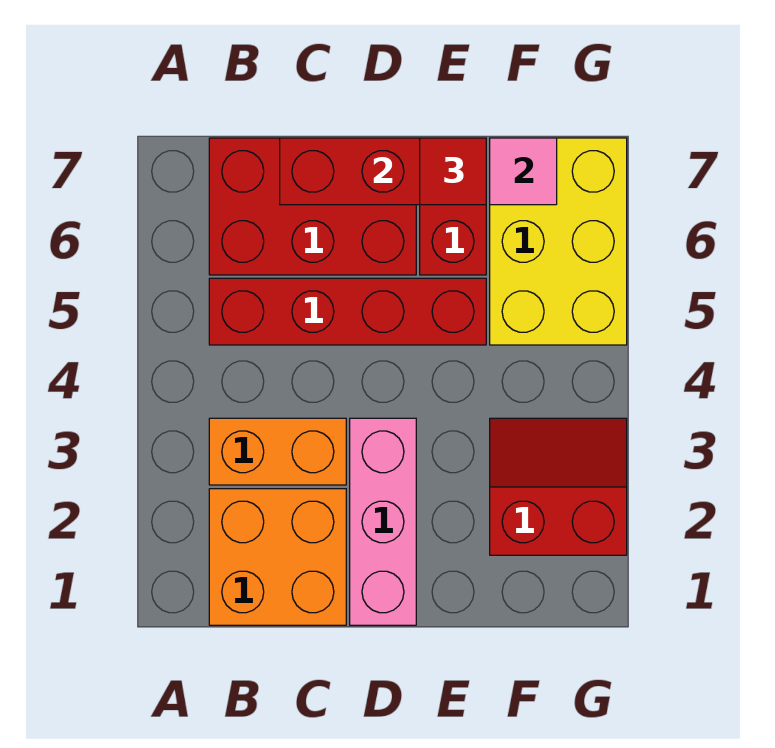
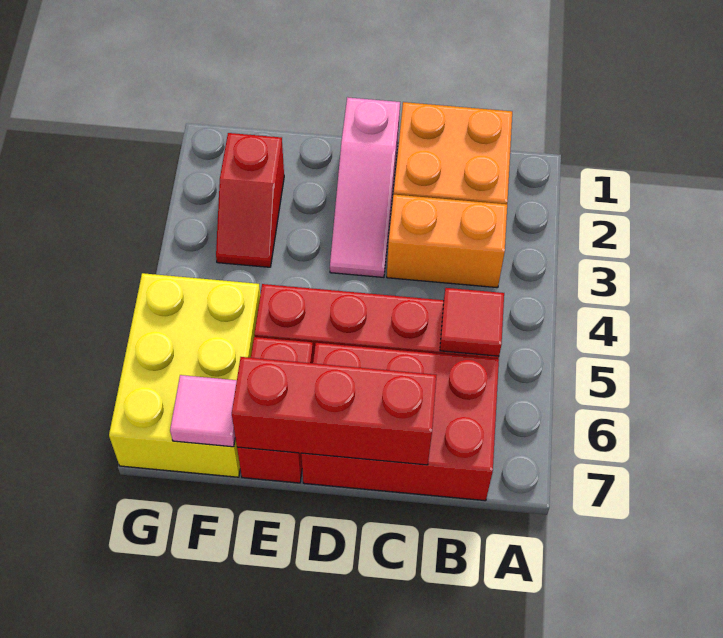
pink brick D1:D3 level 1 -> pink slope D1:D3 level 1 top 1
red tile E7 level 3 -> red tile B5 level 2
red slope F2:G3 level 1 top 2 -> red slope F2:F3 level 1 top 2

